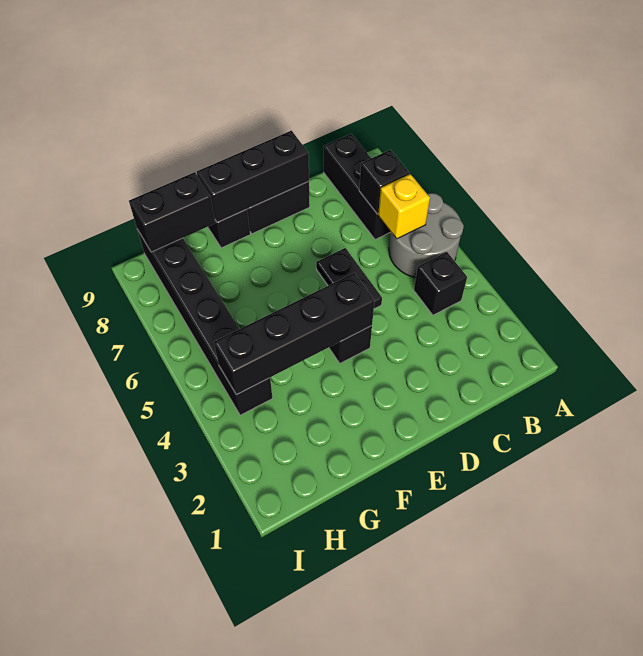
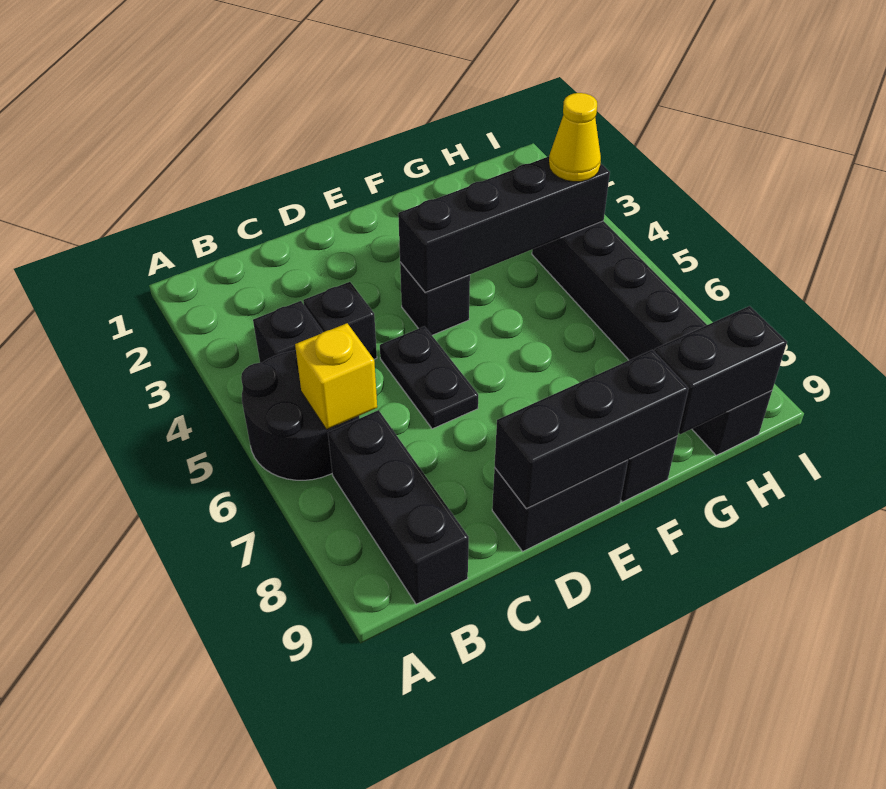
grey round brick A5:B6 level 1 -> black round brick A5:B6 level 1
black brick B7 level 2 -> black brick C4 level 1
none -> yellow cone H4 level 3

